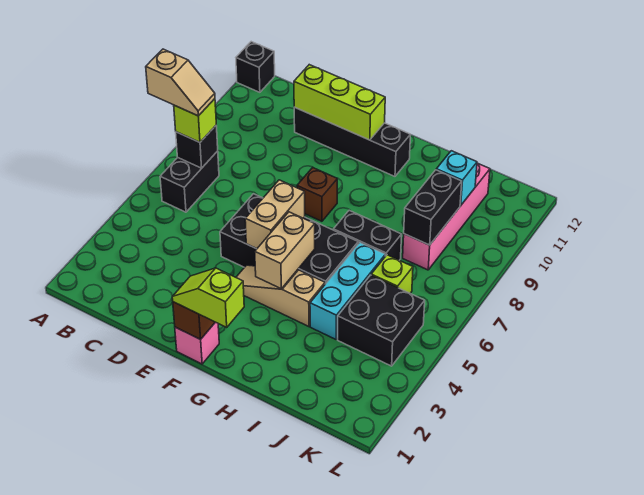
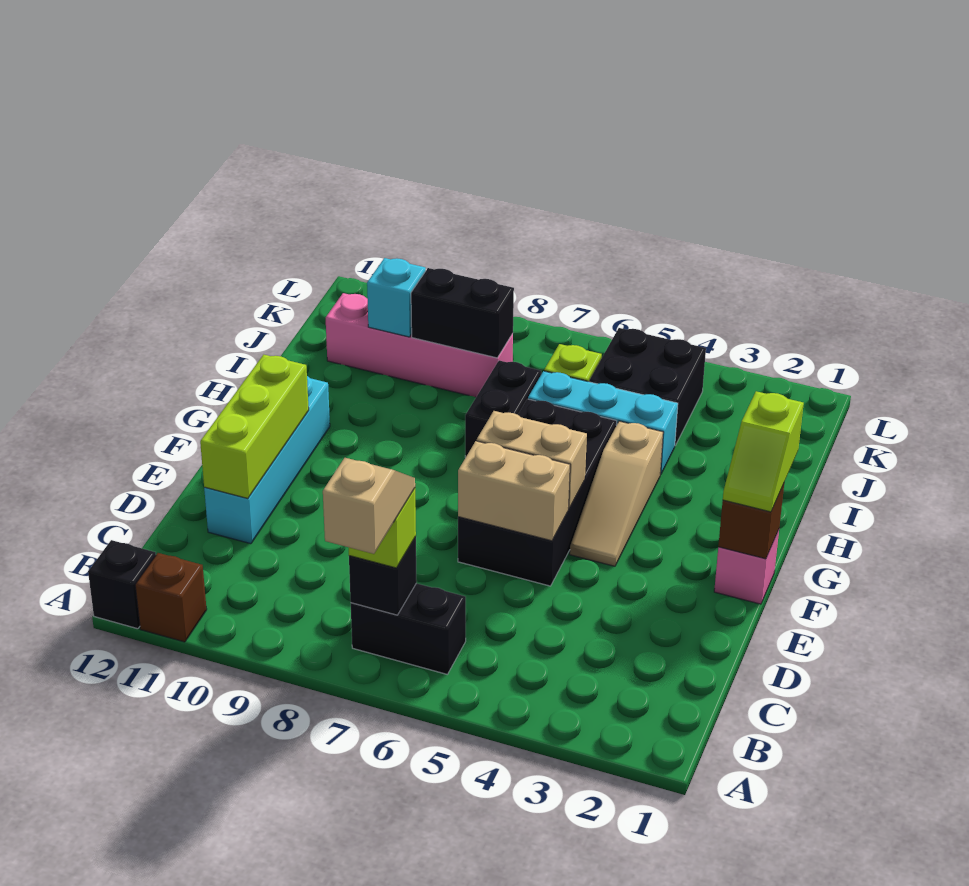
black brick D11:G11 level 1 -> cyan brick D11:G11 level 1
brown brick F8 level 1 -> brown brick A11 level 1
tan brick G4:G5 level 2 -> tan brick E5:E6 level 2

